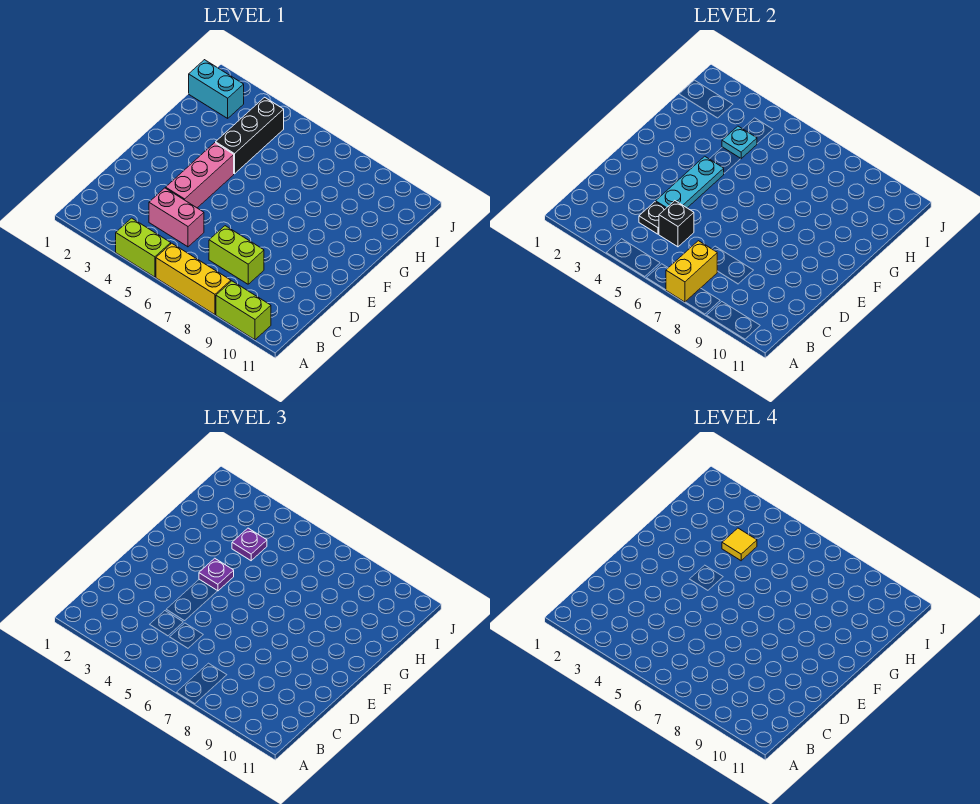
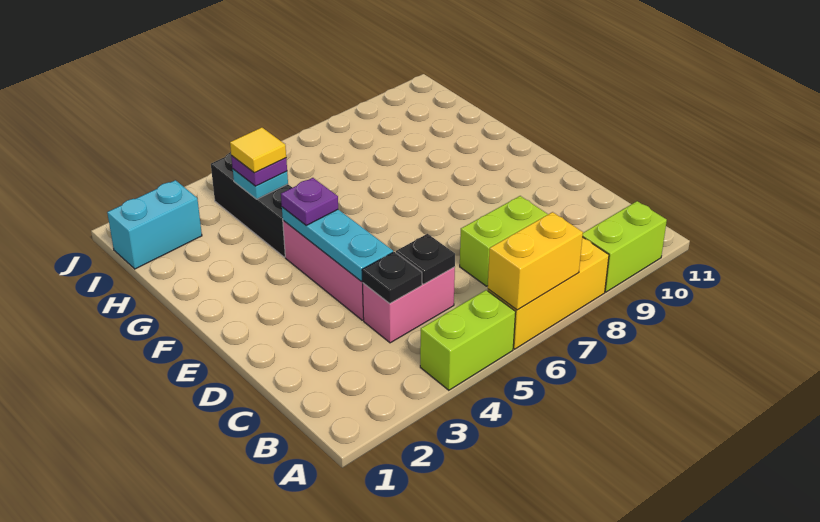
yellow brick A7:B7 level 2 -> yellow brick A6:A7 level 2
black brick C5 level 2 -> black plate C5 level 2

